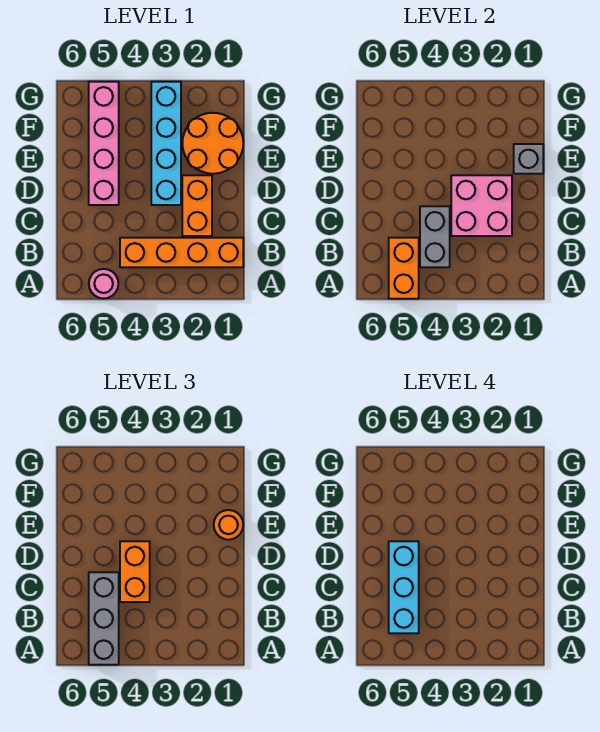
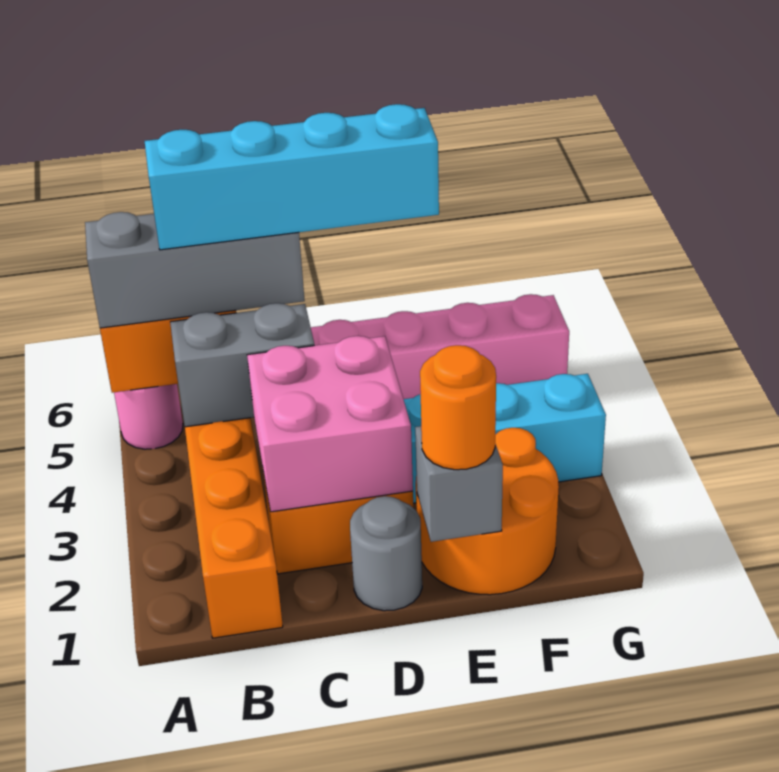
cyan brick B5:D5 level 4 -> cyan brick B5:E5 level 4
orange brick C4:D4 level 3 -> none
none -> grey round brick D1 level 1

